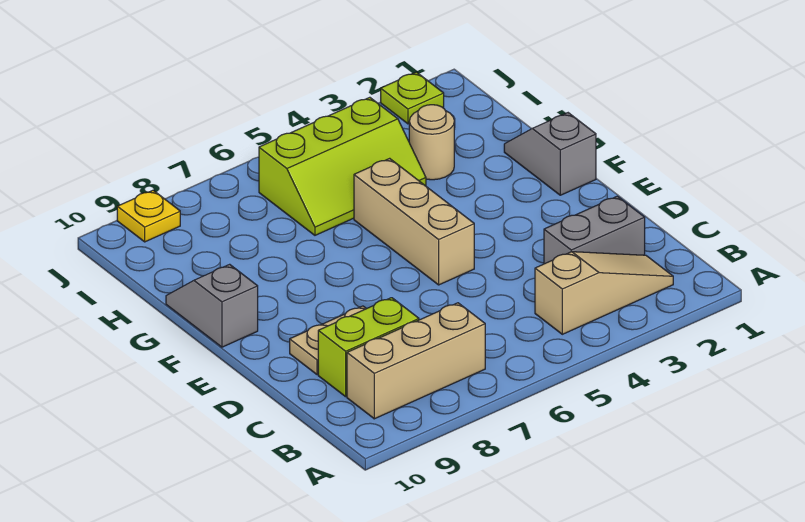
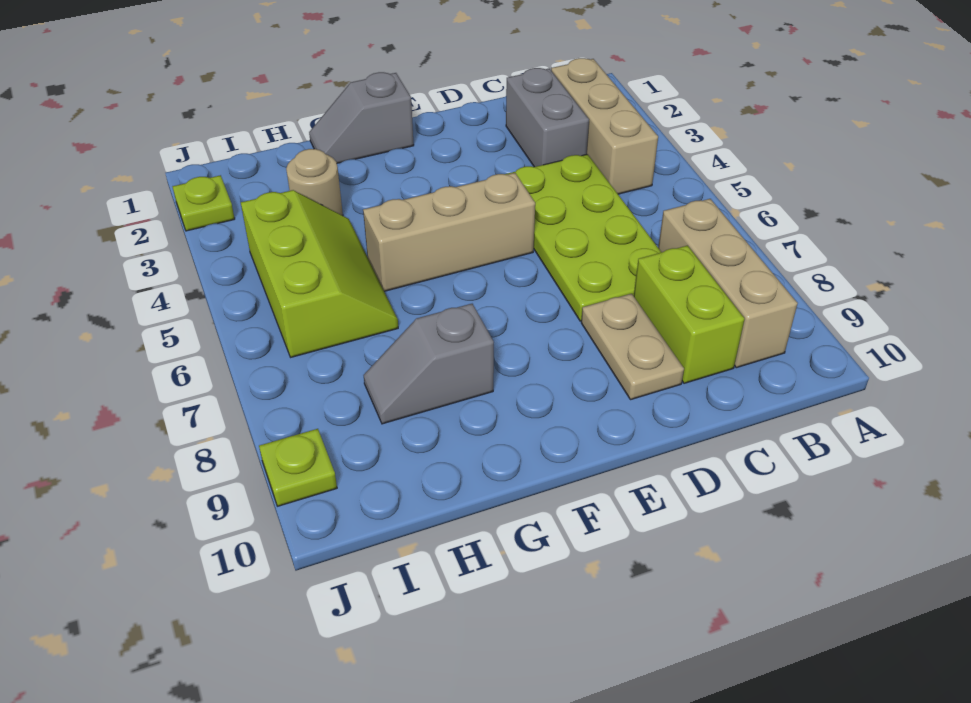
tan slope B2:B4 level 1 top 4 -> tan brick B2:B4 level 1
none -> lime plate C4:D7 level 1
grey slope F10:G10 level 1 top F -> grey slope G8:H8 level 1 top G
yellow plate J9 level 1 -> lime plate J9 level 1

